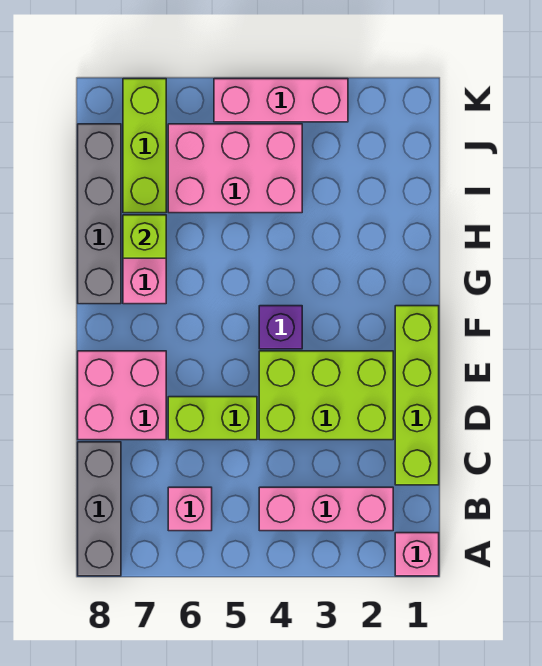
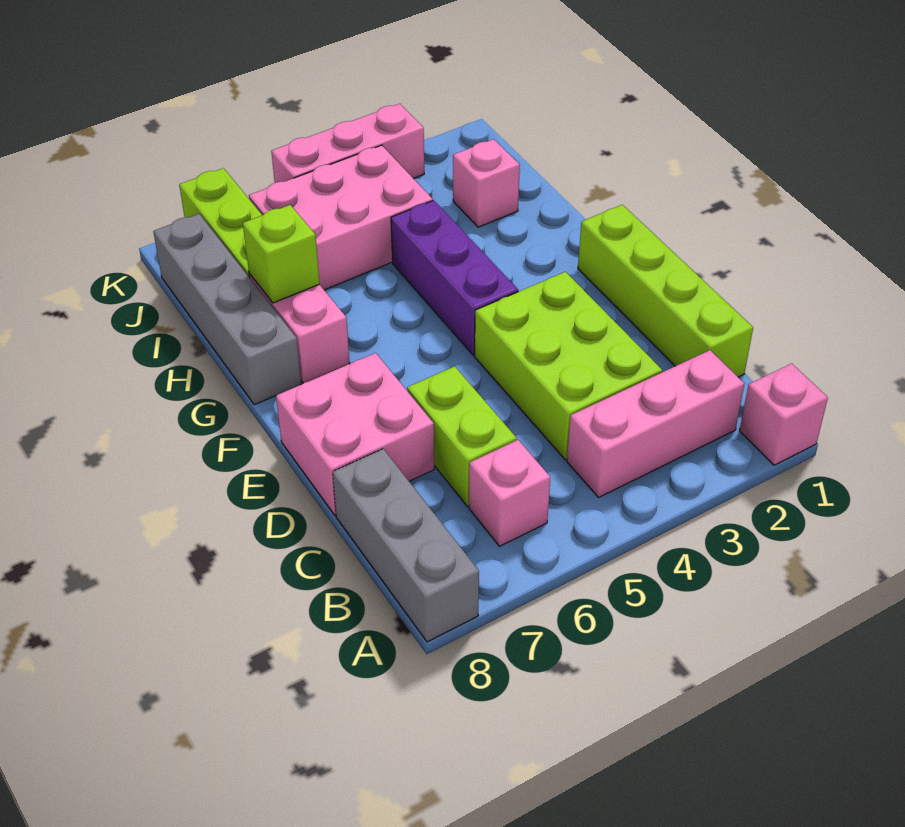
lime brick D2:E4 level 1 -> lime brick C3:E4 level 1
lime brick D5:D6 level 1 -> lime brick C6:D6 level 1
purple brick F4 level 1 -> purple brick F4:H4 level 1
none -> pink brick I2 level 1

